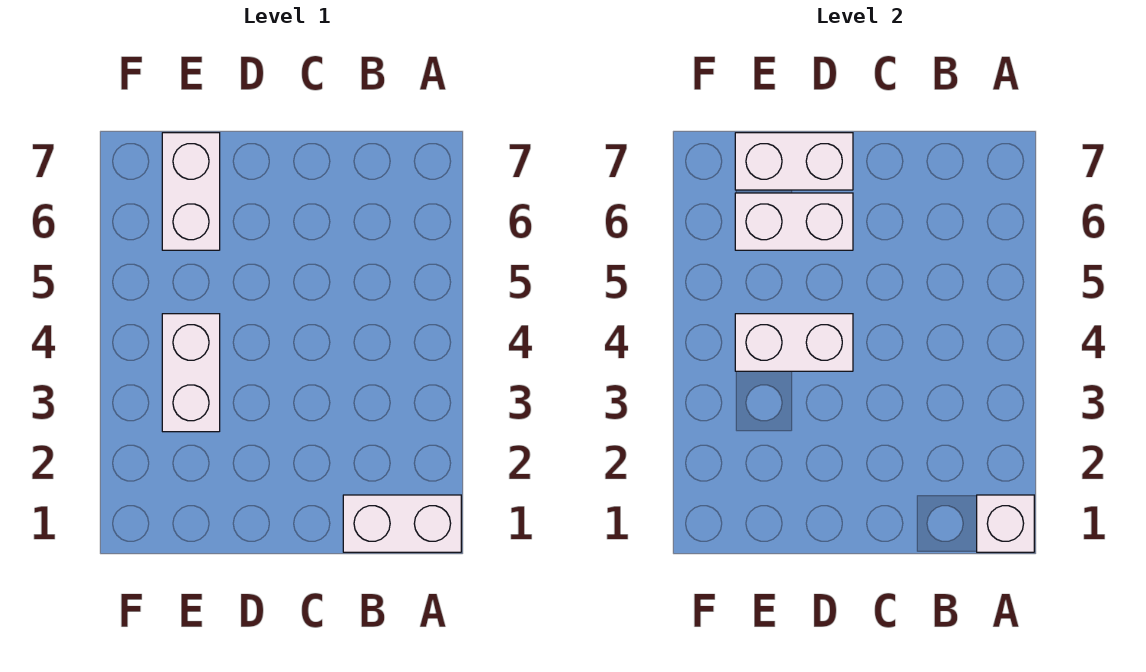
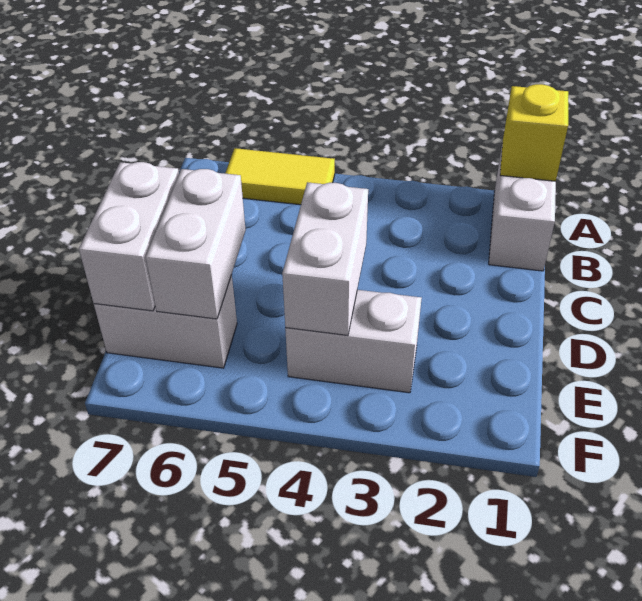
white brick A1 level 2 -> yellow brick A1 level 2
none -> yellow tile A5:A6 level 1

